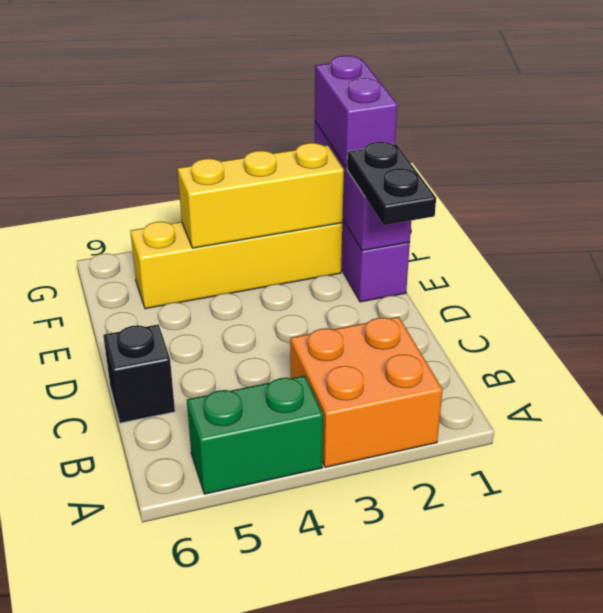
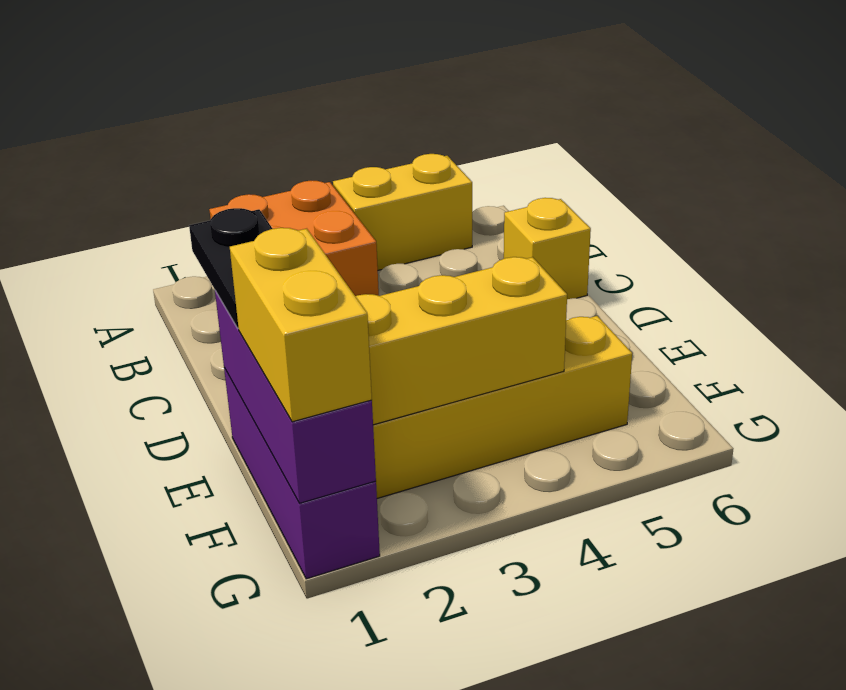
green brick A4:A5 level 1 -> yellow brick A4:A5 level 1
black brick C6 level 1 -> yellow brick C6 level 1
purple brick F1:G1 level 3 -> yellow brick F1:G1 level 3

